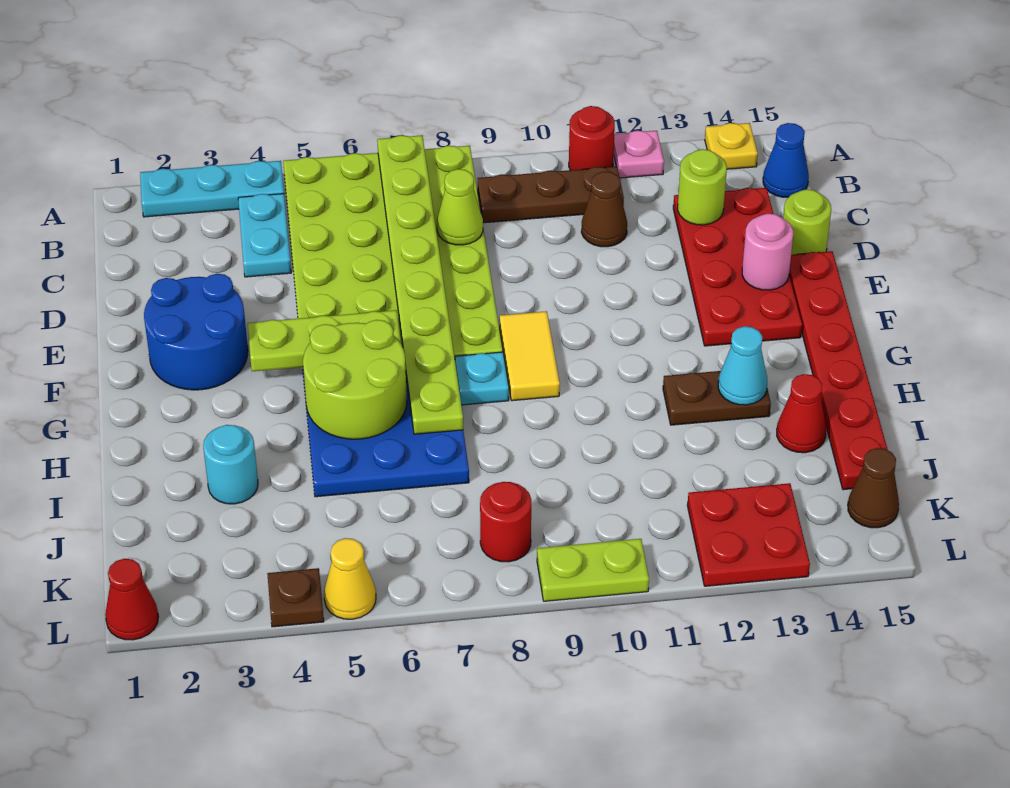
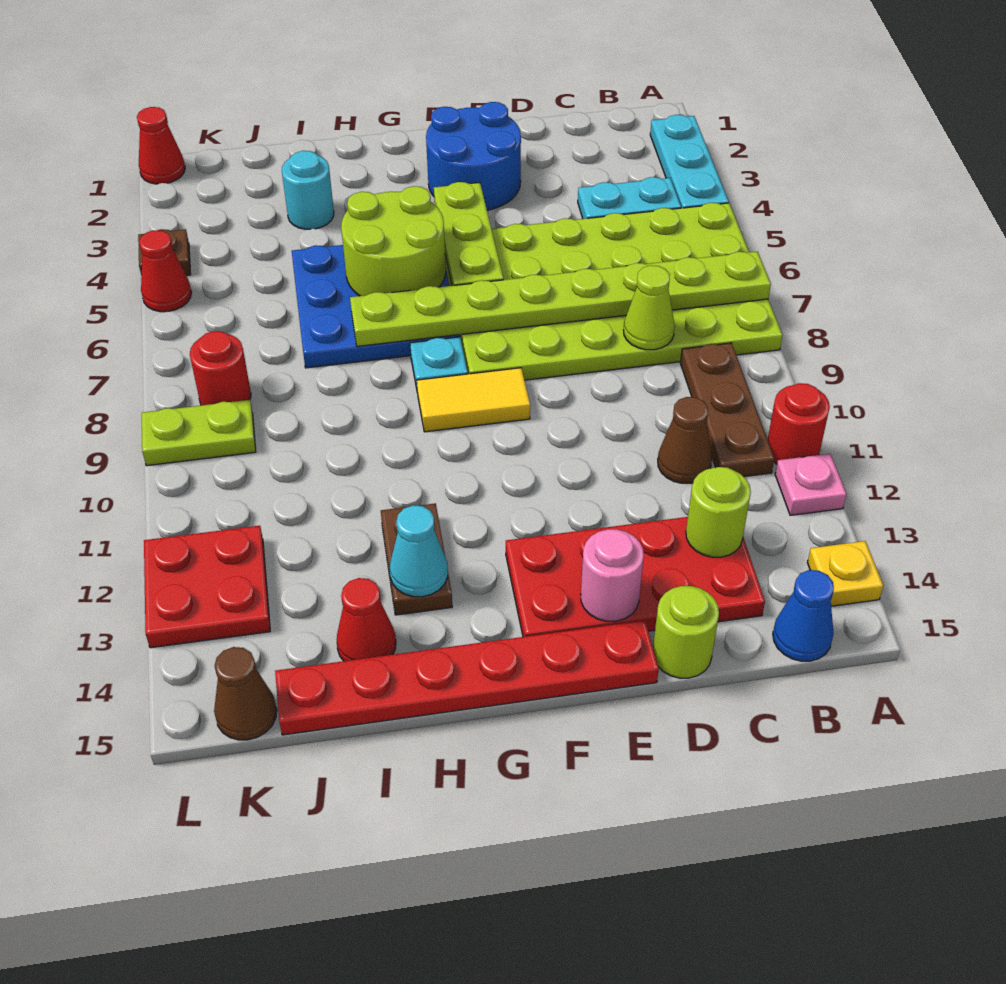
yellow cone L5 level 1 -> red cone L5 level 1
lime plate L9:L10 level 1 -> lime plate K9:L9 level 1

